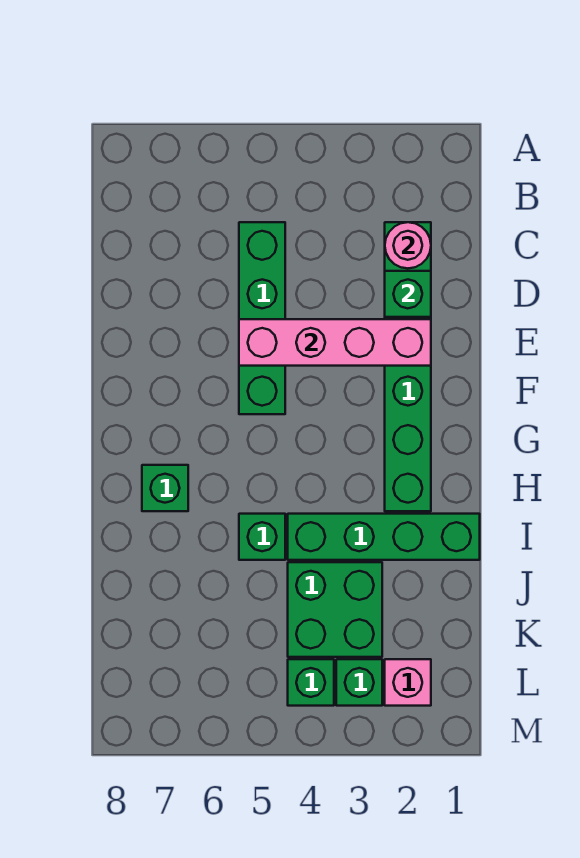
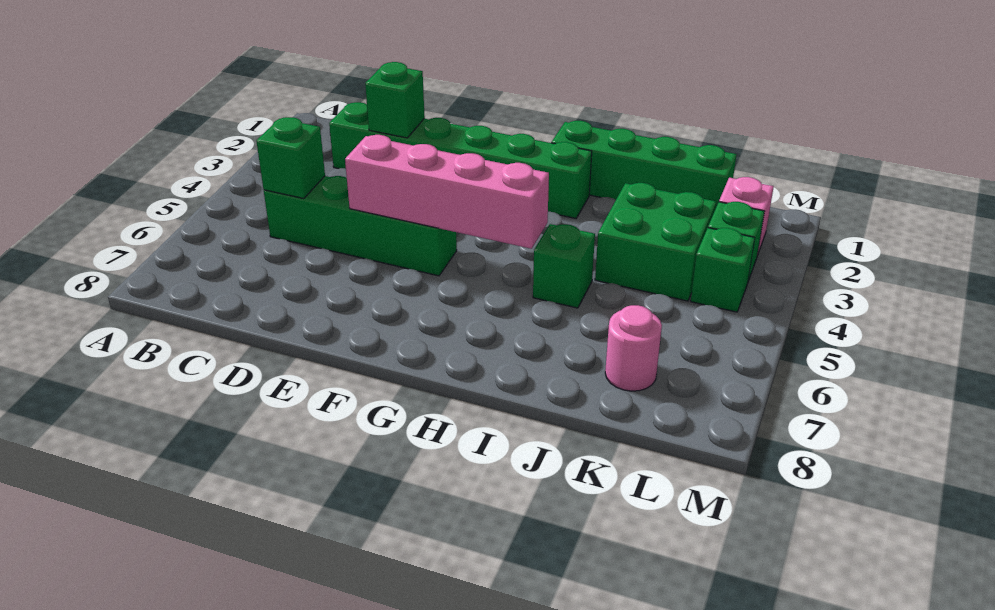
pink round brick C2 level 2 -> pink round brick K7 level 1
pink brick E2:E5 level 2 -> pink brick E5:H5 level 2
green brick H7 level 1 -> green brick C5 level 2
green brick I1:I4 level 1 -> green brick H1:K1 level 1

